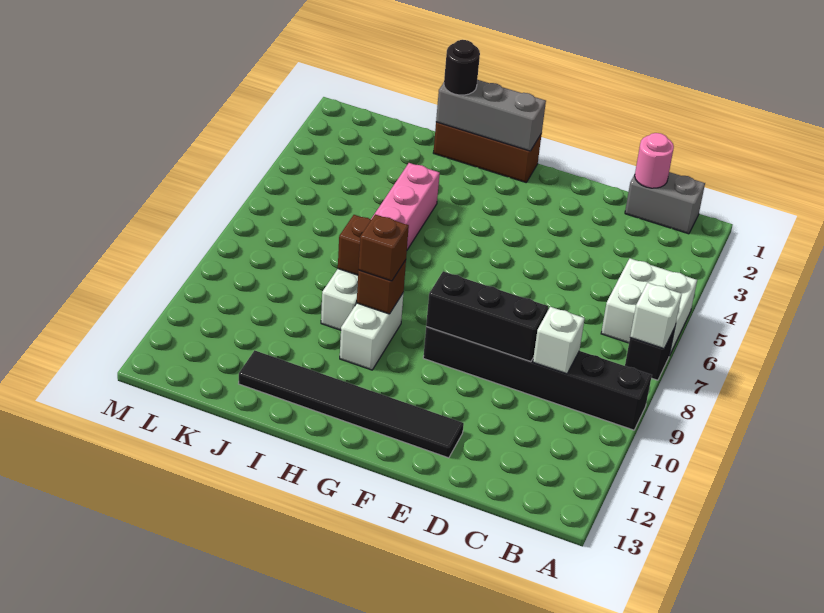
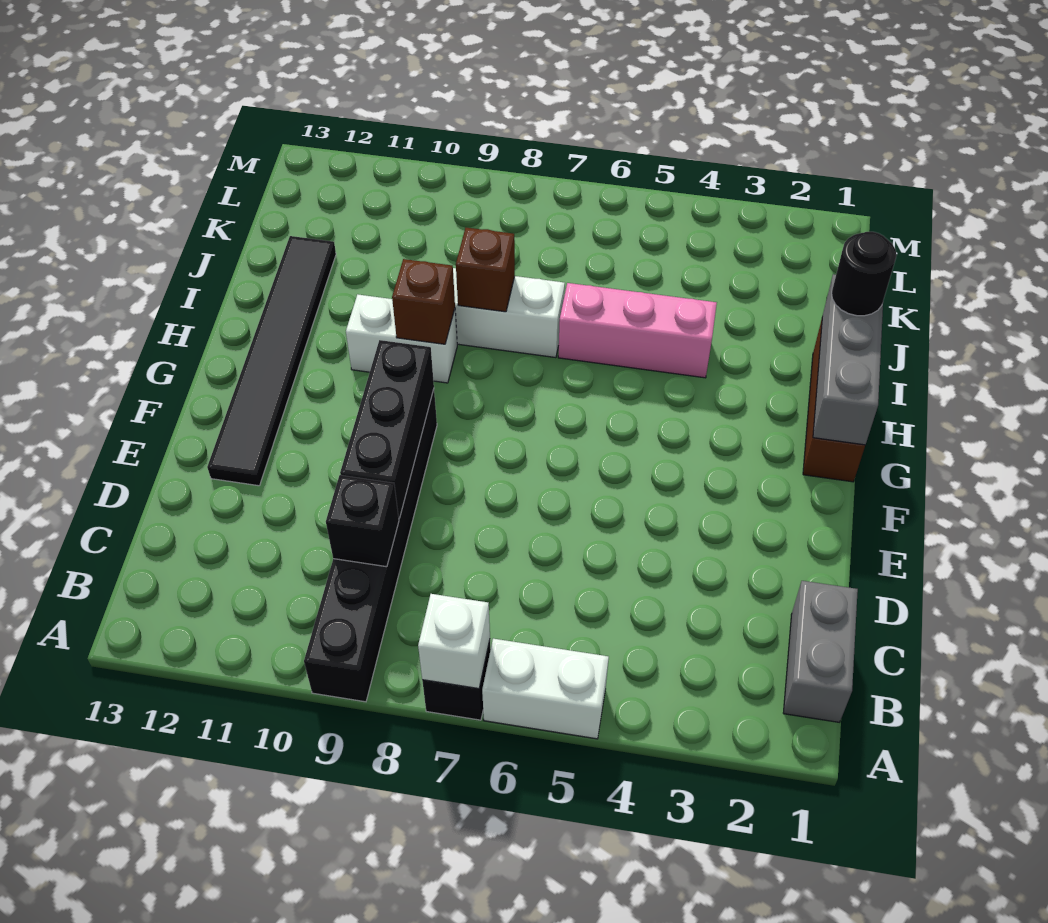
white brick A5:B6 level 1 -> white brick A5:A6 level 1
pink round brick C1 level 2 -> none
white brick C9 level 2 -> black brick C9 level 2
brown brick H9 level 3 -> none

